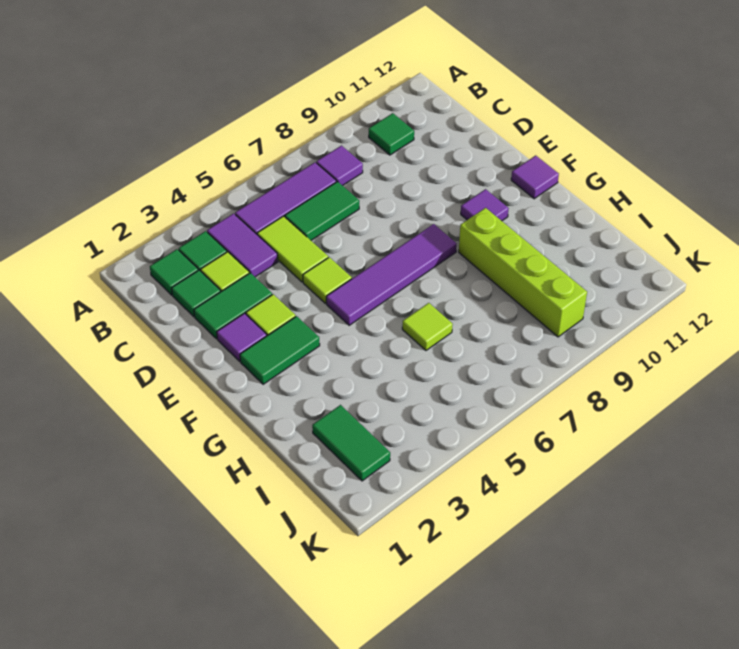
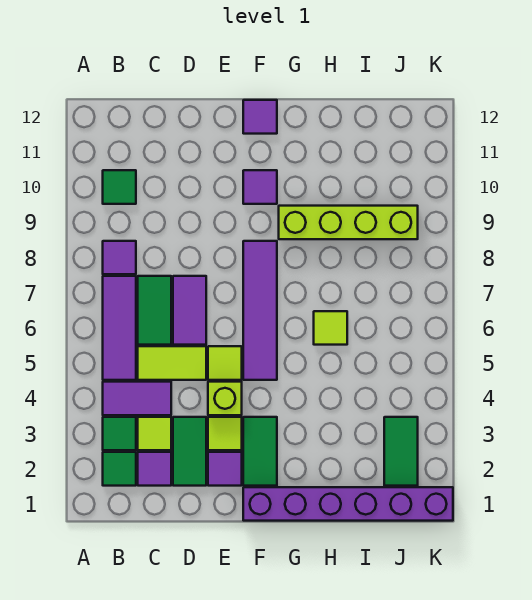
green tile C2 level 1 -> purple tile C2 level 1
none -> purple tile D6:D7 level 1
none -> lime brick E4 level 1
none -> purple brick F1:K1 level 1
green tile I2:J2 level 1 -> green tile J2:J3 level 1

